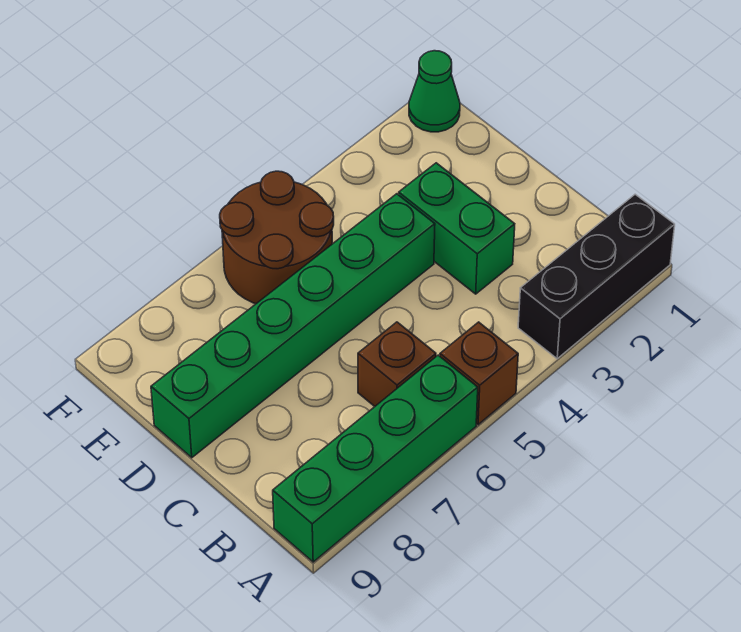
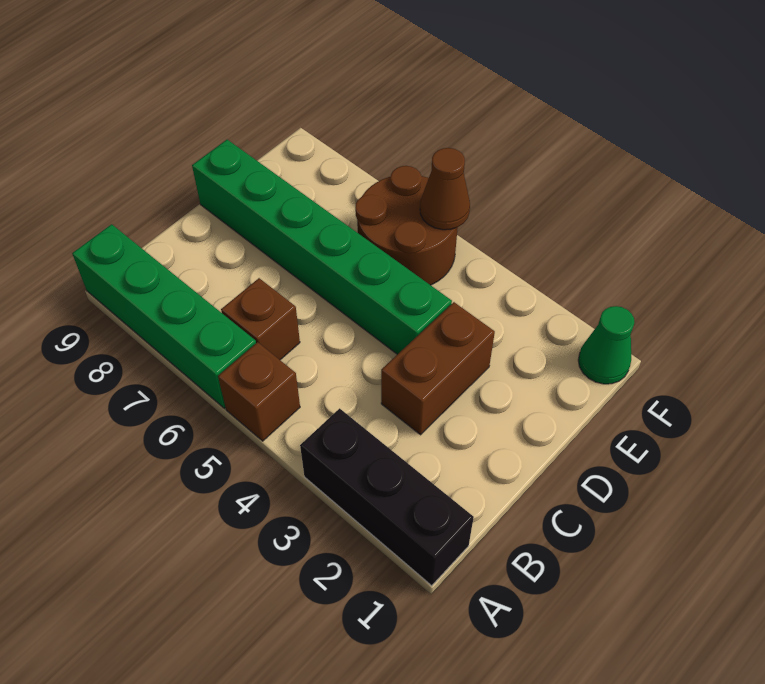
green brick C3:D3 level 1 -> brown brick C3:D3 level 1
none -> brown cone F5 level 2

